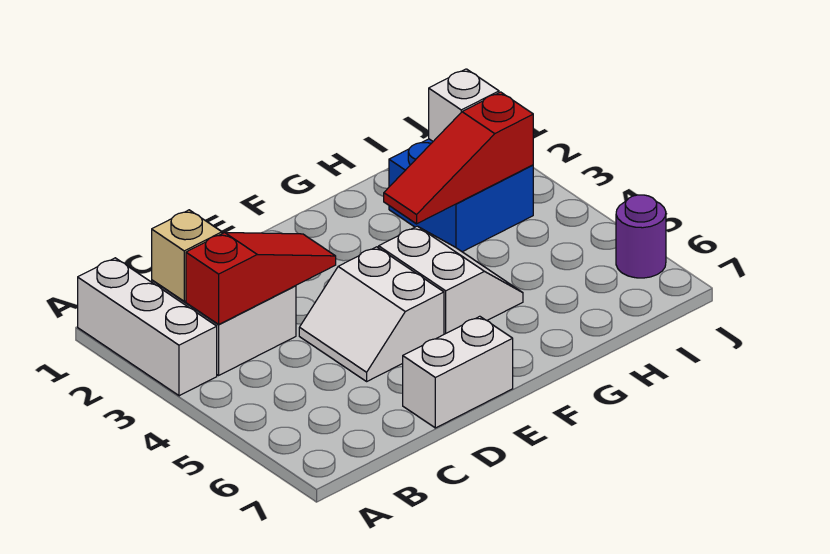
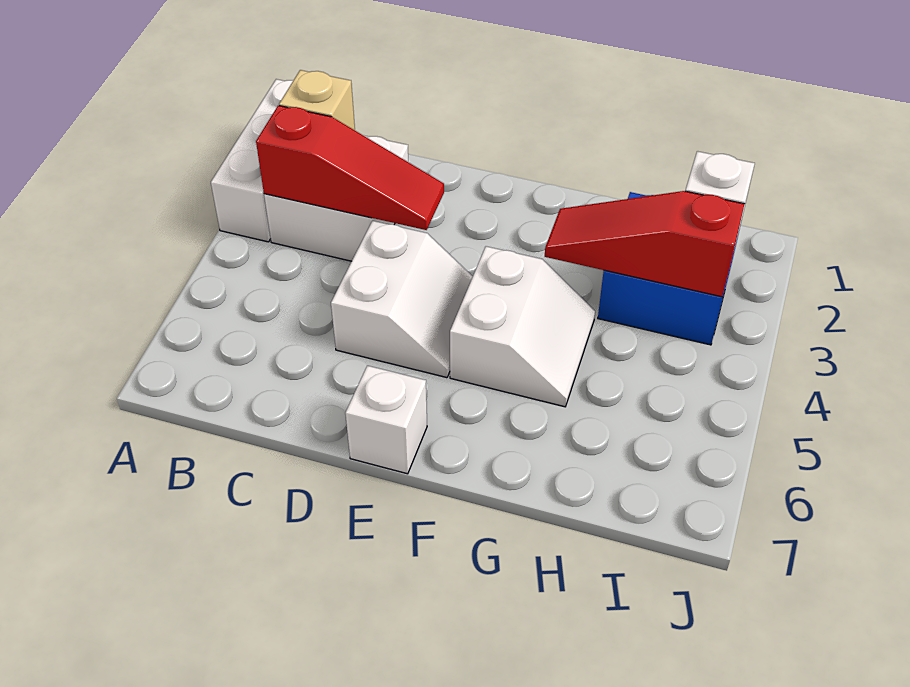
white slope D4:E5 level 1 top E -> white slope D4:E5 level 1 top D
white brick D7:E7 level 1 -> white brick E7 level 1
purple round brick J6 level 1 -> none

